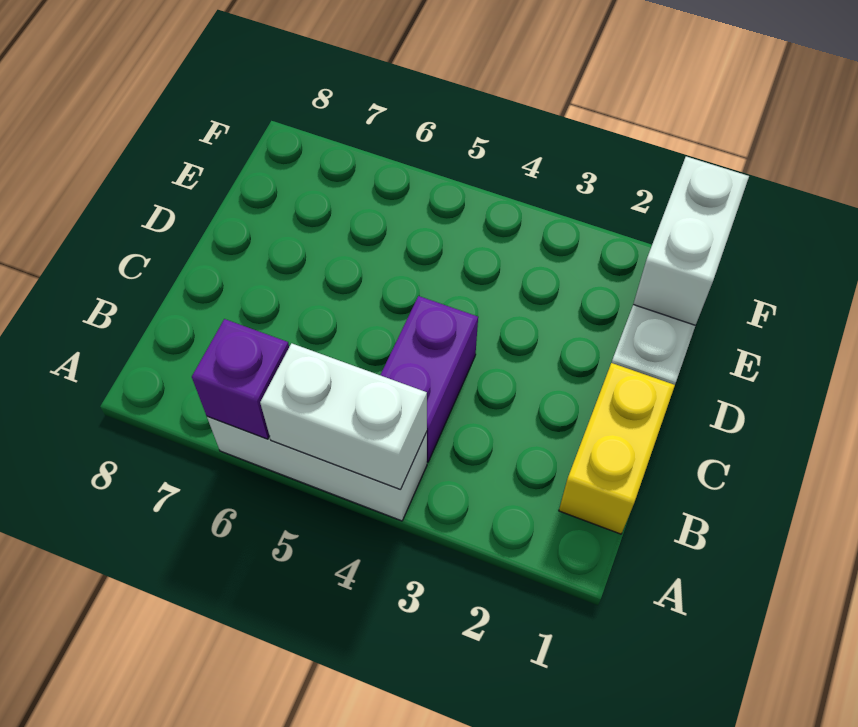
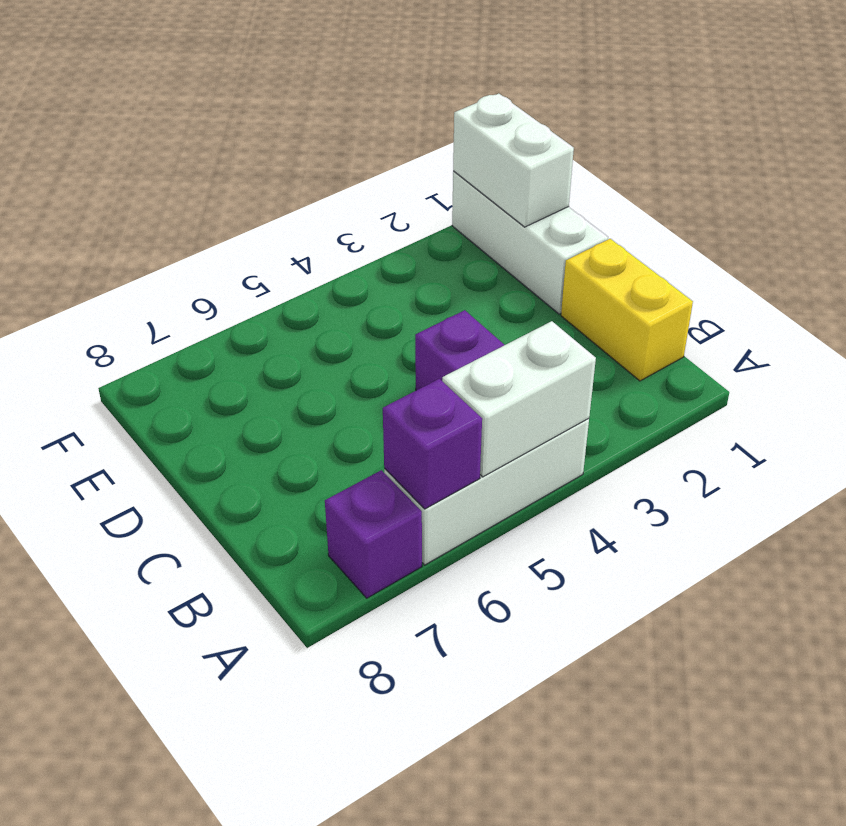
none -> purple brick A7 level 1

